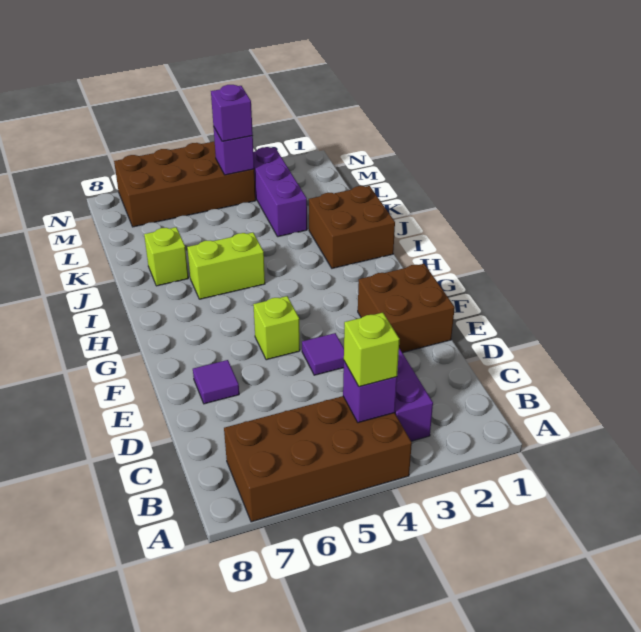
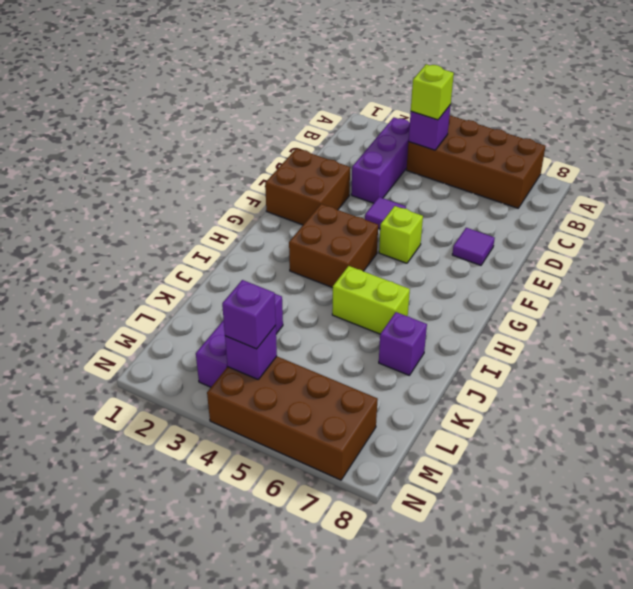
brown brick I1:J2 level 1 -> brown brick G3:H4 level 1
lime brick J7 level 1 -> purple brick J7 level 1

